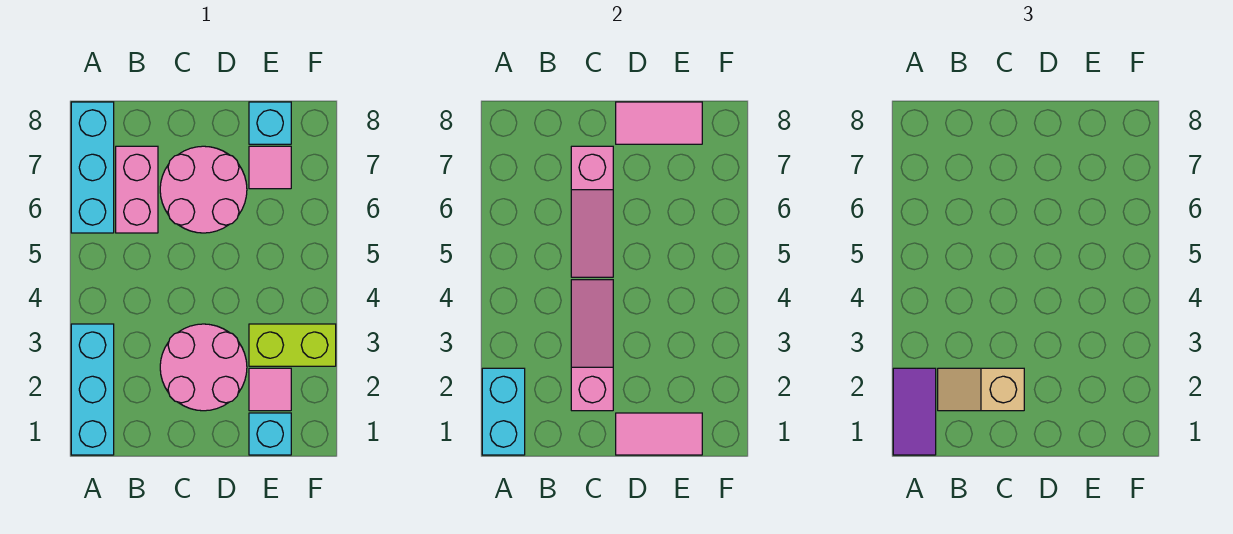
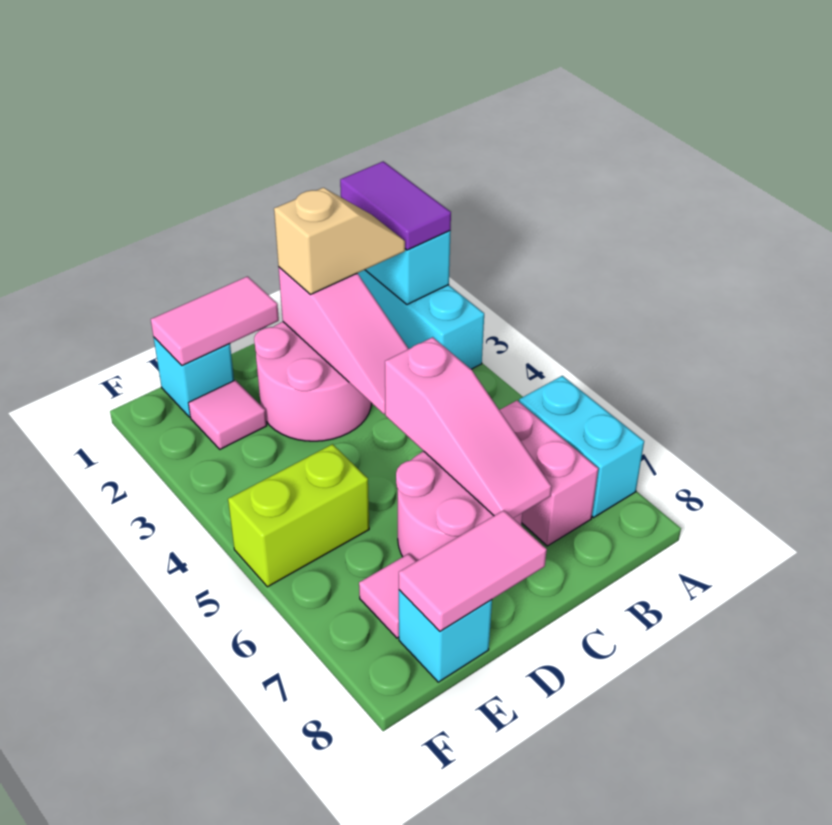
cyan brick A6:A8 level 1 -> cyan brick A6:A7 level 1
pink slope C5:C7 level 2 top 7 -> pink slope C5:C7 level 2 top 5
lime brick E3:F3 level 1 -> lime brick E5:F5 level 1

